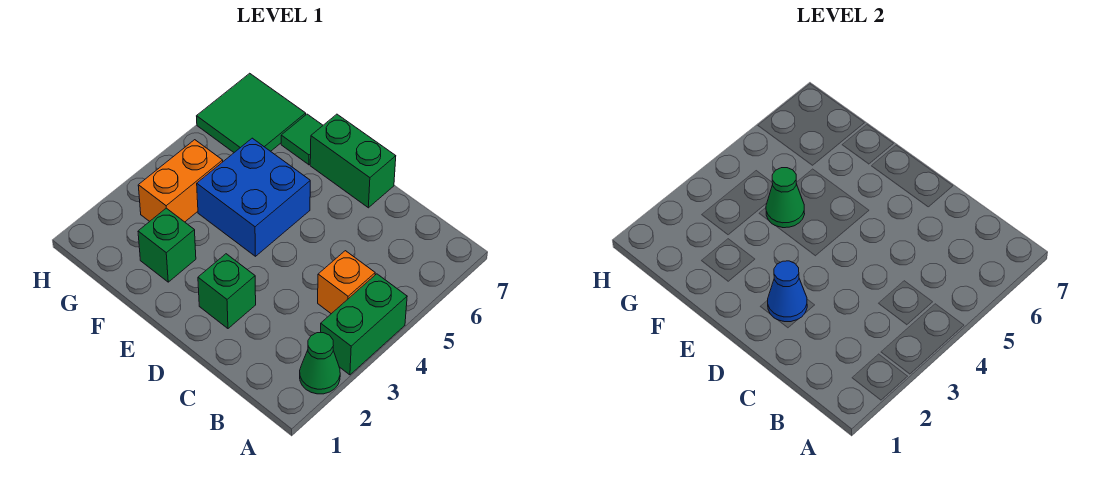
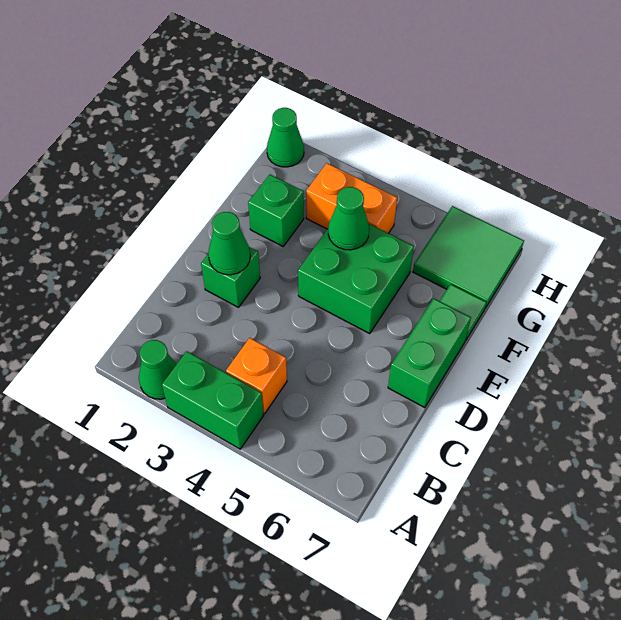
blue cone D2 level 2 -> green cone D2 level 2
blue brick E4:F5 level 1 -> green brick E4:F5 level 1
none -> green cone H1 level 1

